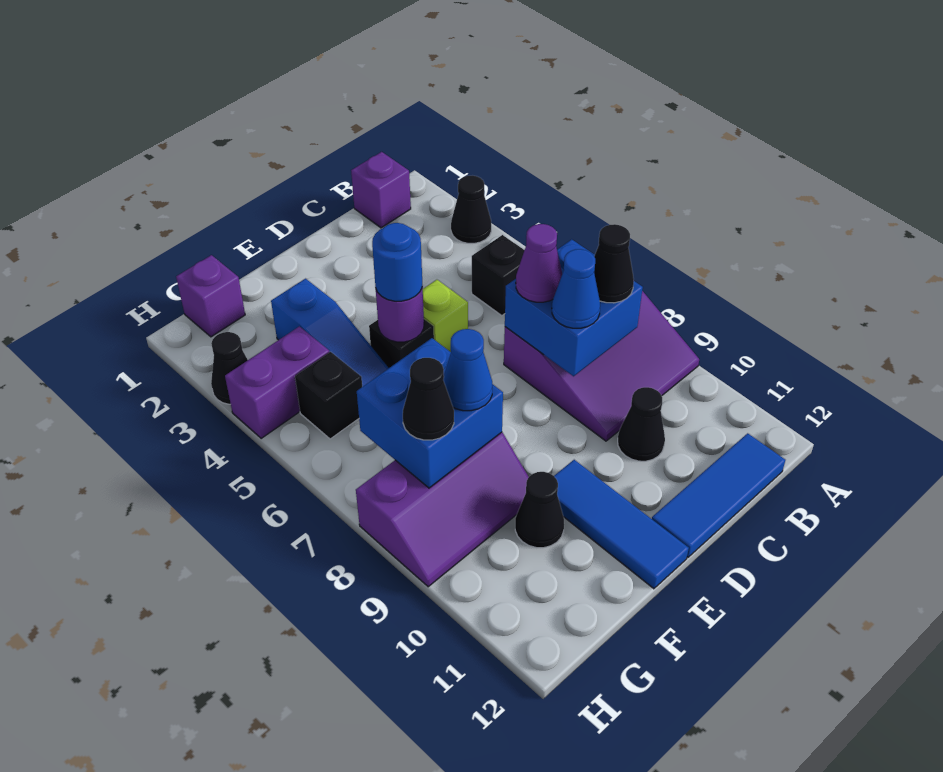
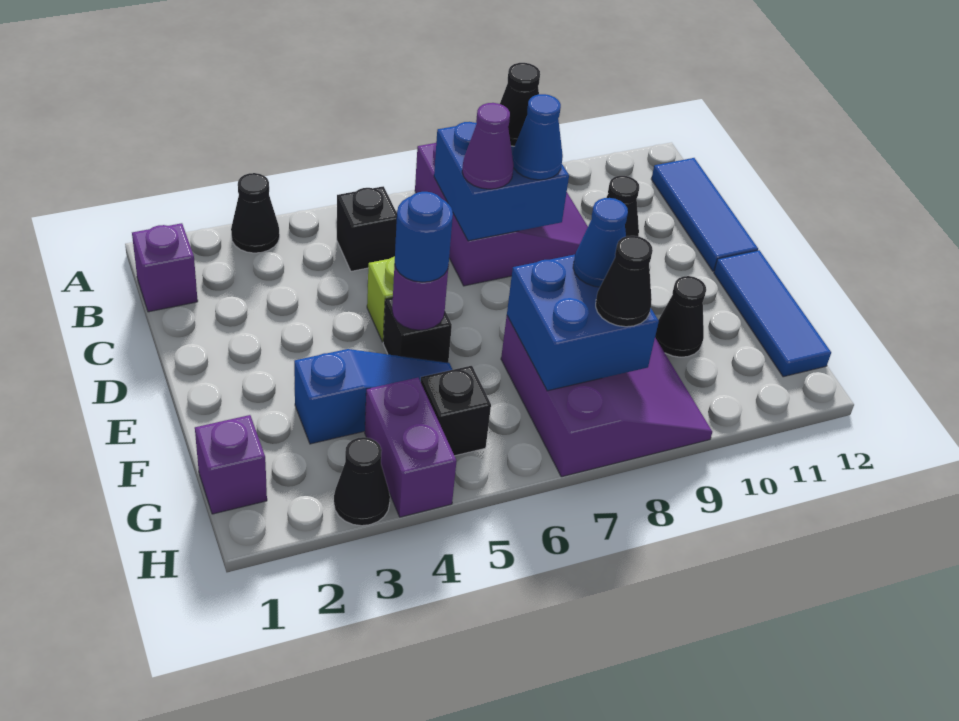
blue tile E10:E12 level 1 -> blue tile E12:G12 level 1
purple slope F8:H9 level 1 top 8 -> purple slope F7:H9 level 1 top 7

